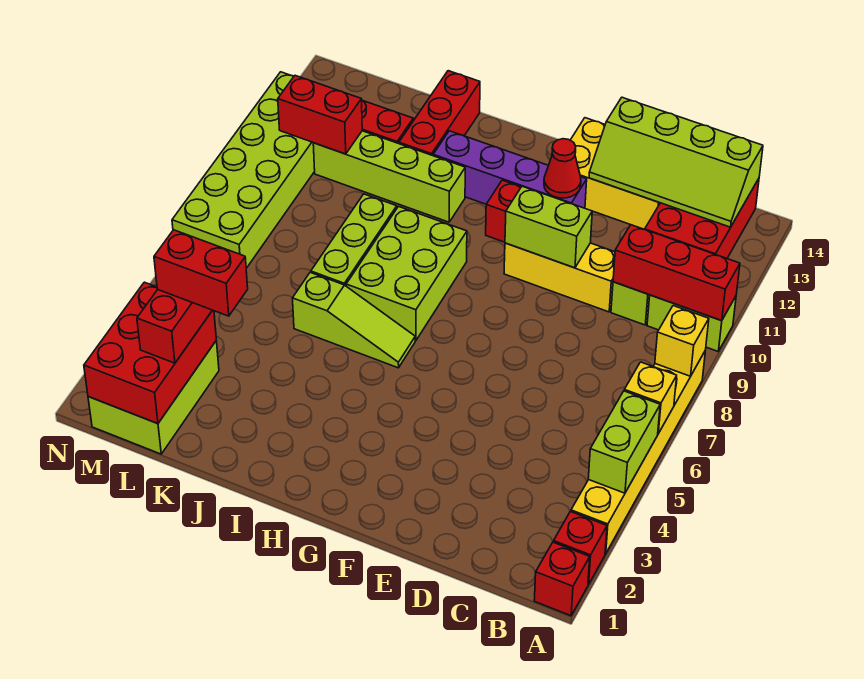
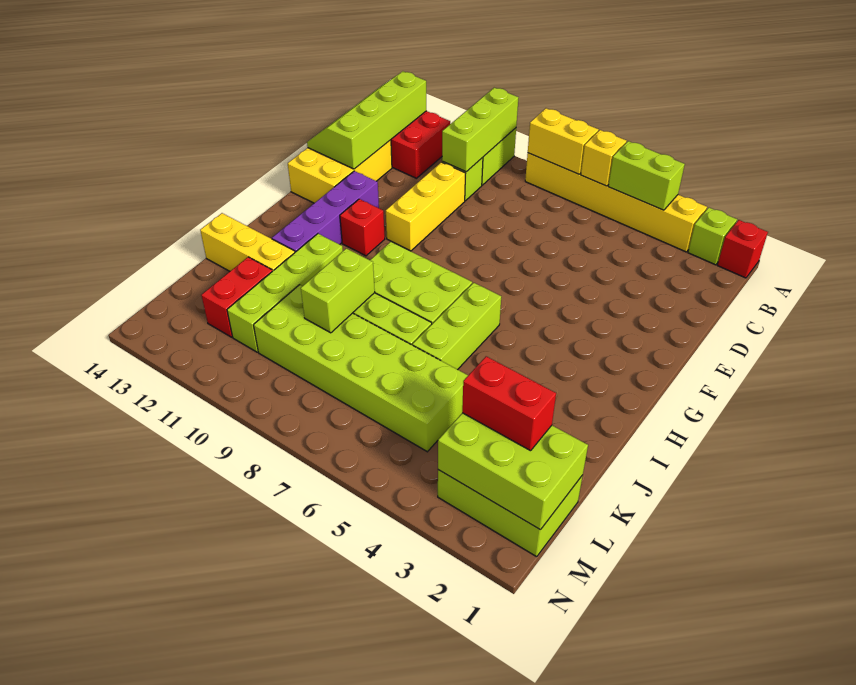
red brick A2 level 1 -> lime brick A2 level 1
yellow brick A8 level 2 -> yellow brick A7:A8 level 2
red brick A10:C10 level 2 -> lime brick A10:C10 level 2
lime slope B13:E14 level 2 top 14 -> lime slope B13:E14 level 2 top 13
lime brick E10:F10 level 2 -> lime brick J9:K9 level 2
red cone F12 level 2 -> none
lime slope H6:J6 level 1 top J -> lime brick H6:J6 level 1
red brick J12:J14 level 1 -> yellow brick J12:J14 level 1
red brick K3:L3 level 4 -> none
red brick L1:M3 level 2 -> lime brick L1:M3 level 2
red brick L11:M11 level 2 -> none
lime brick M7:N12 level 1 -> lime brick K5:L10 level 1

